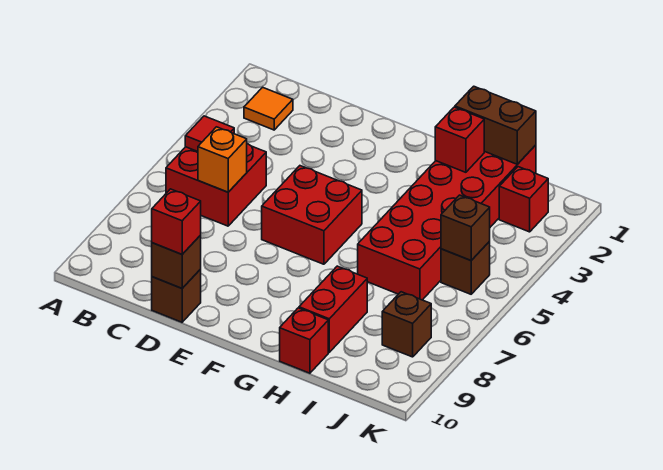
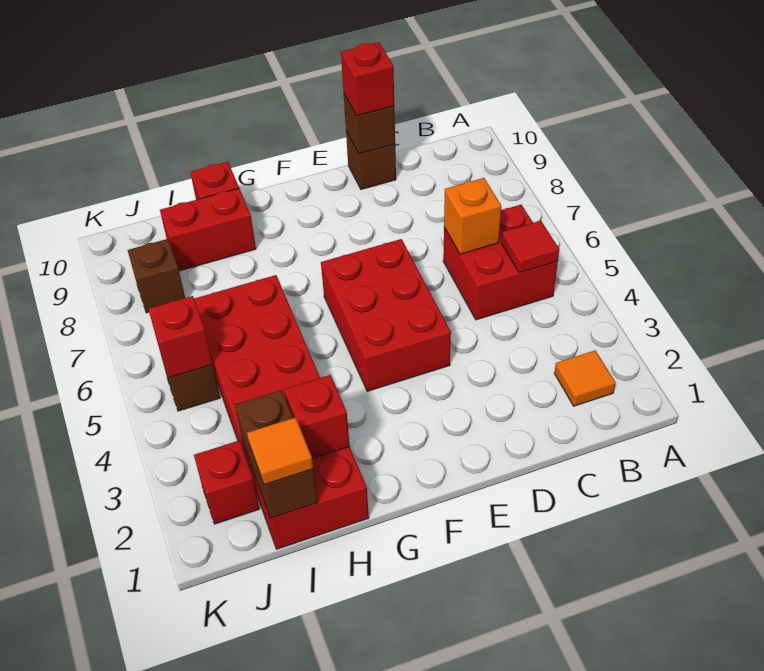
red brick E5:F6 level 1 -> red brick E4:F6 level 1
brown brick H1:I1 level 2 -> brown brick I1:I2 level 2
red brick H8:H9 level 1 -> red brick H9:I9 level 1
none -> orange tile I1 level 3
brown brick J5 level 2 -> red brick J5 level 2

